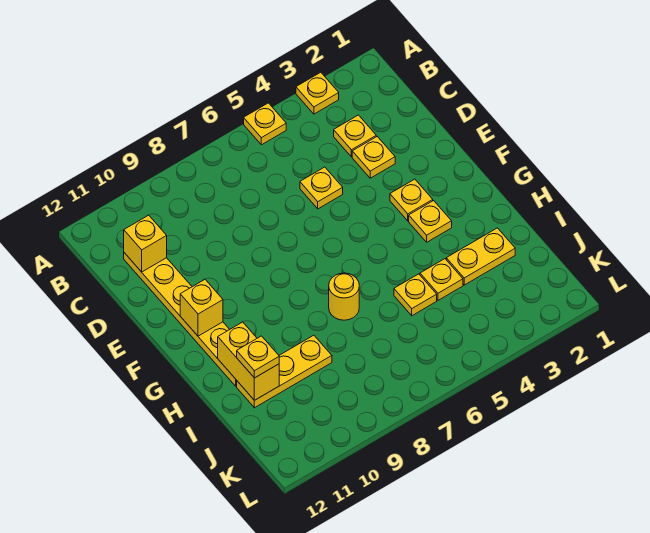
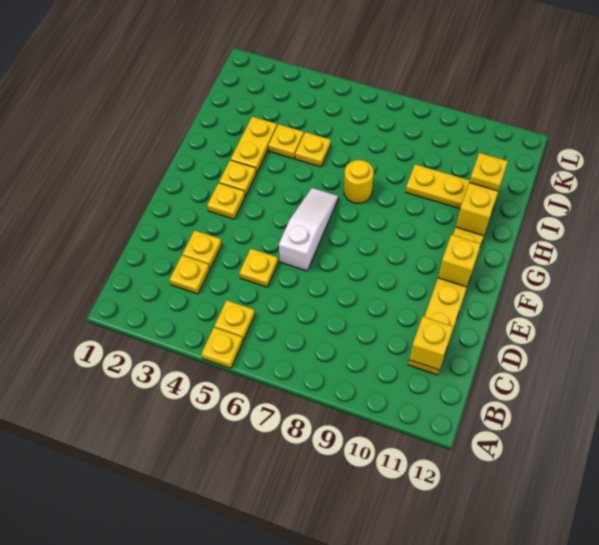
yellow plate A3 level 1 -> yellow plate B5 level 1
none -> white slope E6:G6 level 1 top E
yellow plate I2:I3 level 1 -> yellow plate H3:I3 level 1

